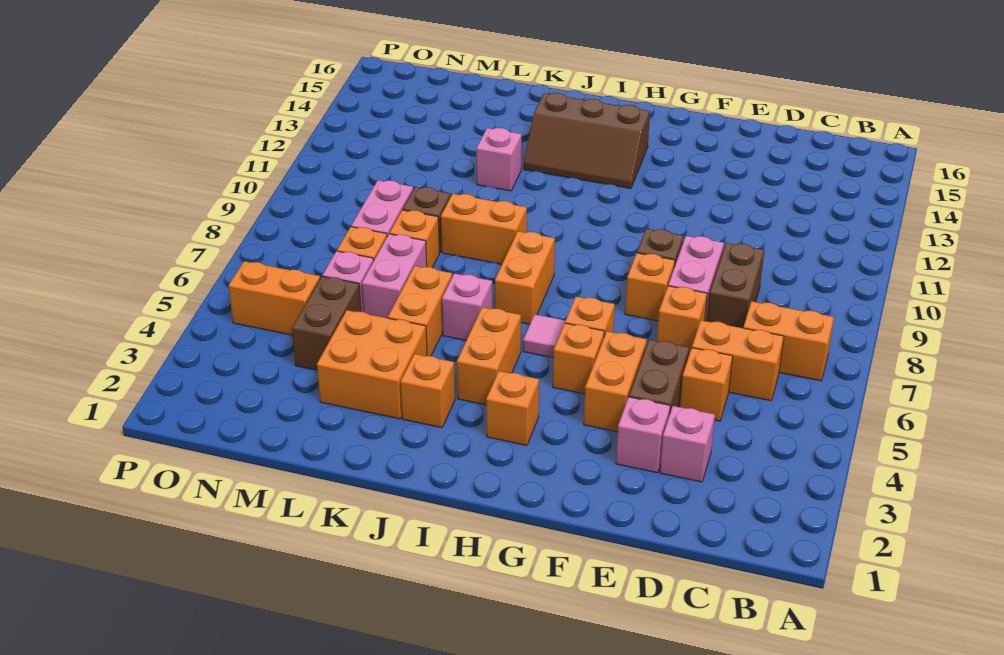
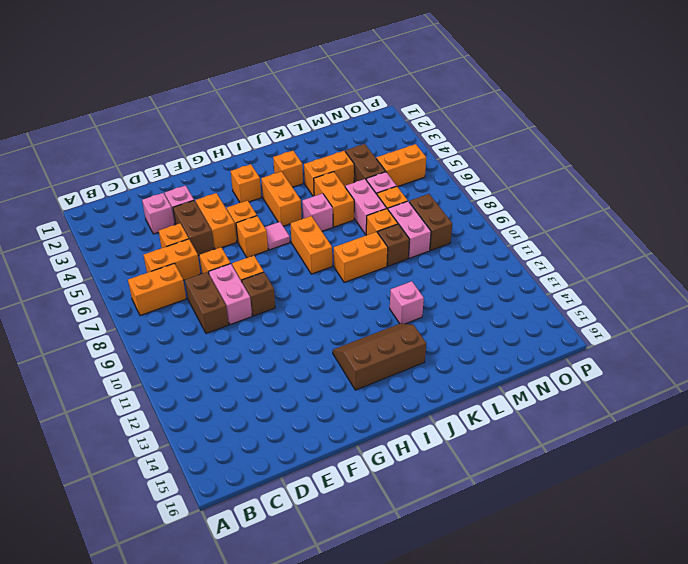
orange brick K3:L4 level 1 -> orange brick K4:L4 level 1
none -> brown brick N8:N9 level 1

